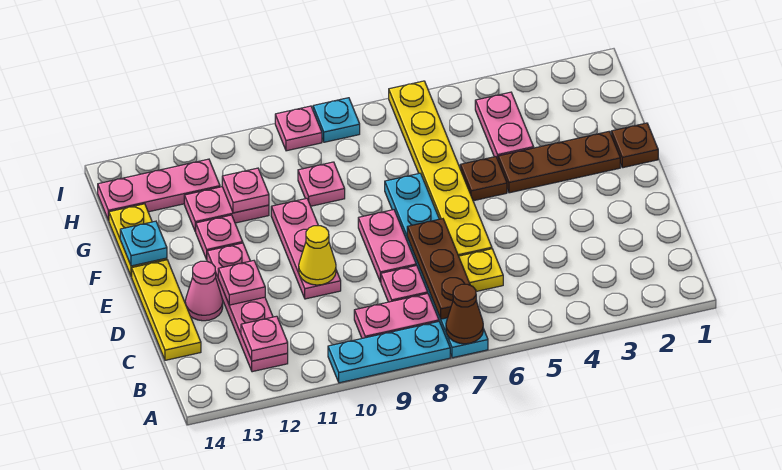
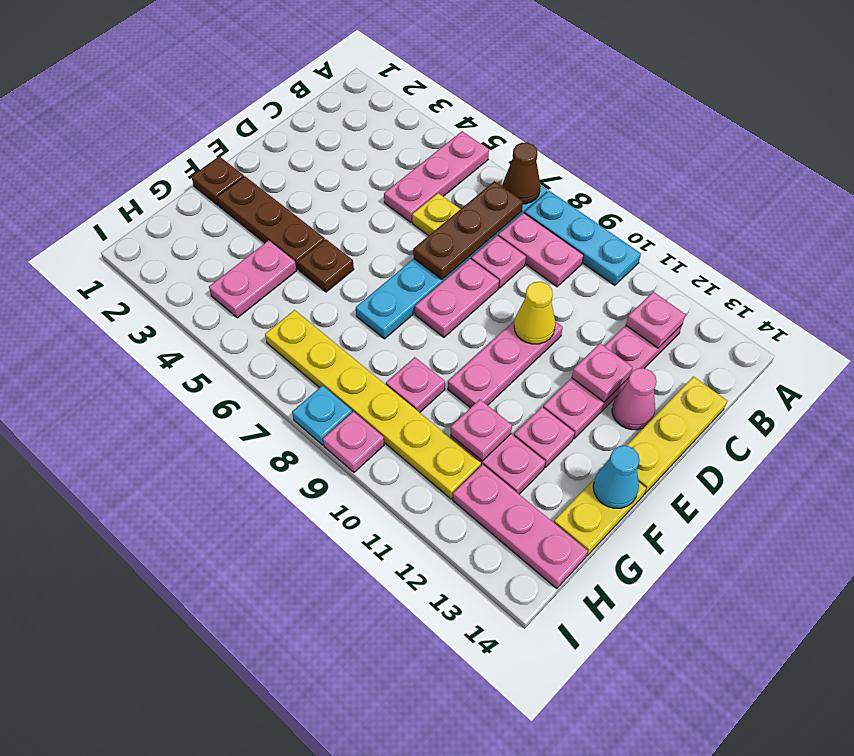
none -> pink plate A5:C5 level 1
yellow plate D6:I6 level 1 -> yellow plate H6:H11 level 1
cyan plate F14 level 2 -> cyan cone F14 level 2

